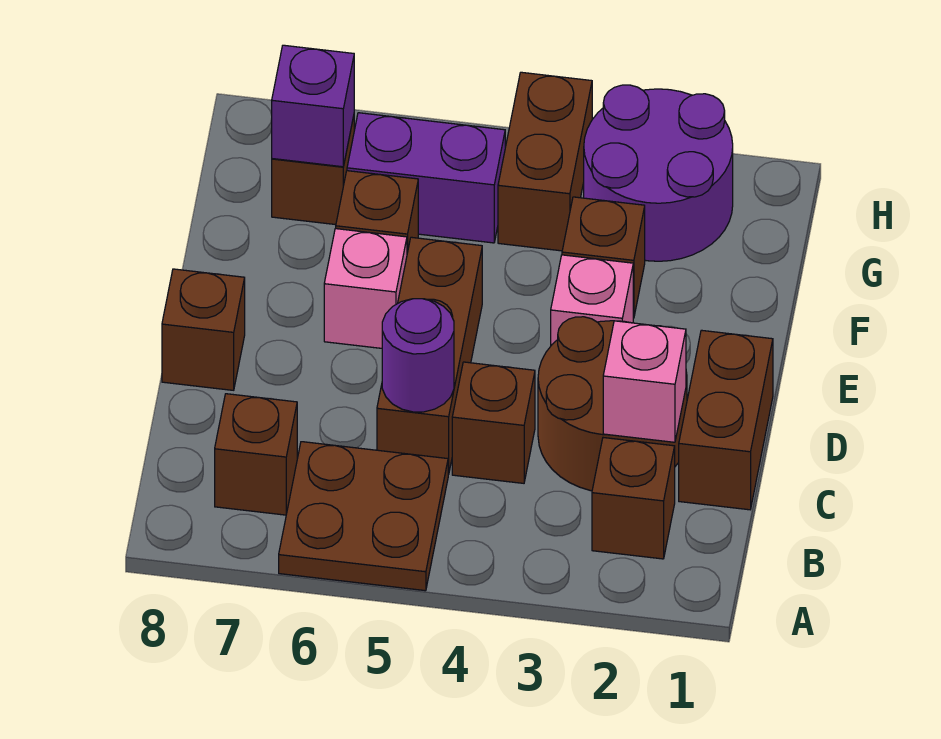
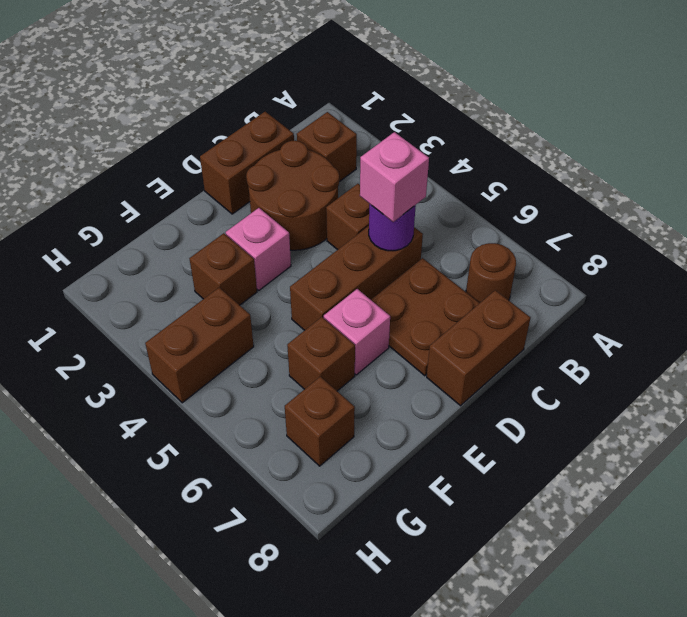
brown plate A5:B6 level 1 -> brown plate C6:D7 level 1
brown brick B7 level 1 -> brown round brick B7 level 1
pink brick C2 level 2 -> pink brick C5 level 3
brown brick D8 level 1 -> brown brick C8:D8 level 1
purple round brick G2:H3 level 1 -> none
purple brick G5:G6 level 1 -> none
purple brick G7 level 2 -> none

